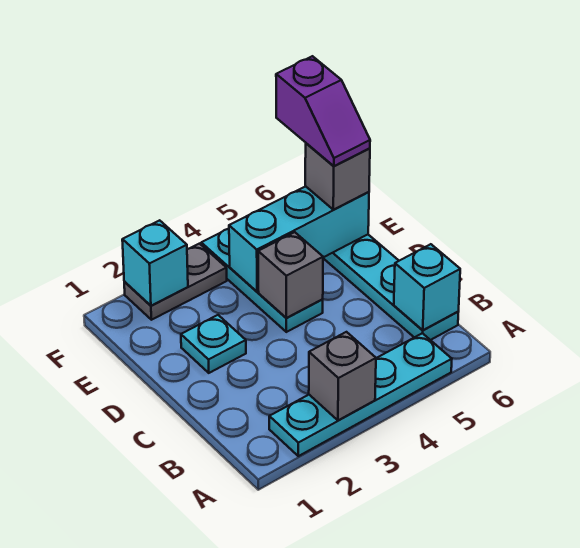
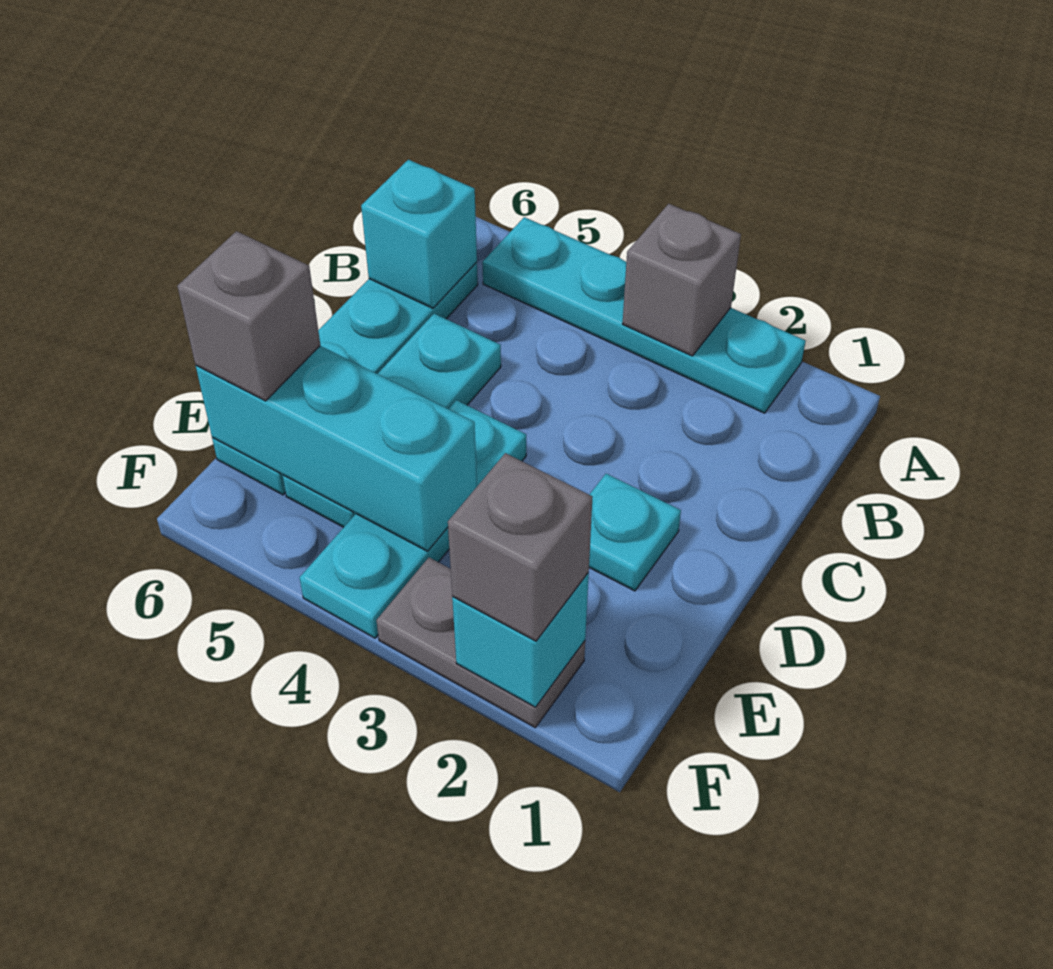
none -> cyan plate C5:E5 level 1
grey brick D4 level 2 -> grey brick F2 level 3
purple slope E6:F6 level 4 top F -> none

